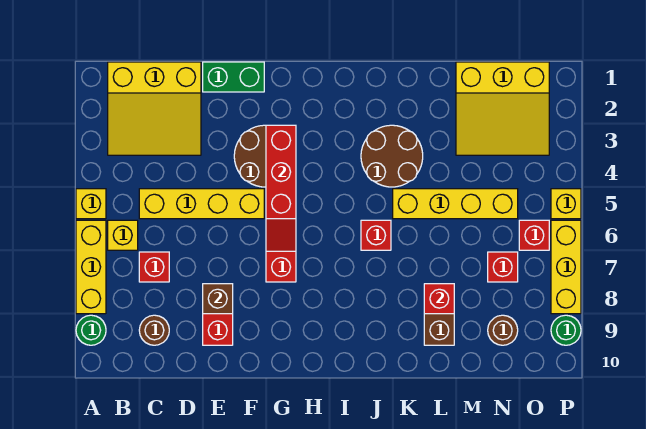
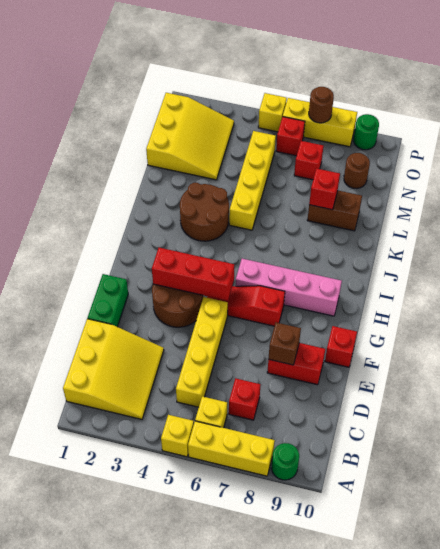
brown round brick C9 level 1 -> brown round brick P7 level 2
none -> pink brick H6:H9 level 1
red brick J6 level 1 -> red brick F10 level 1

